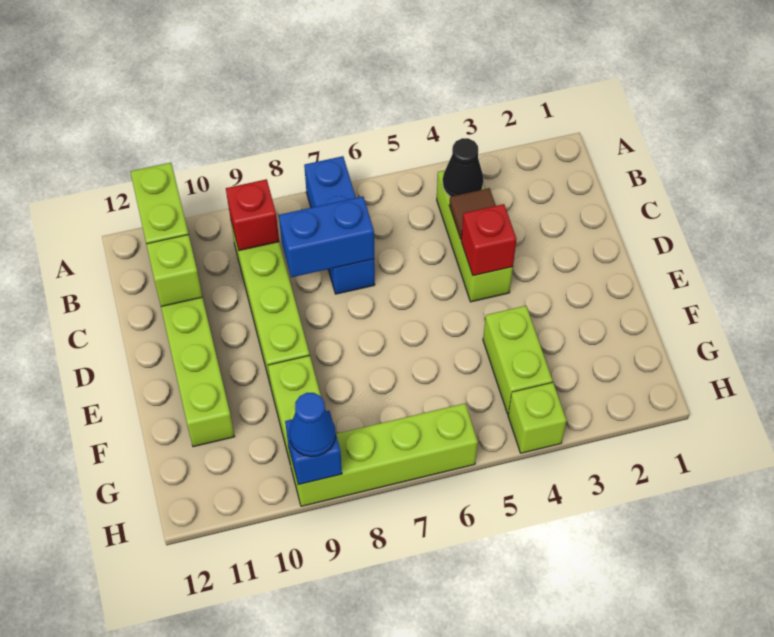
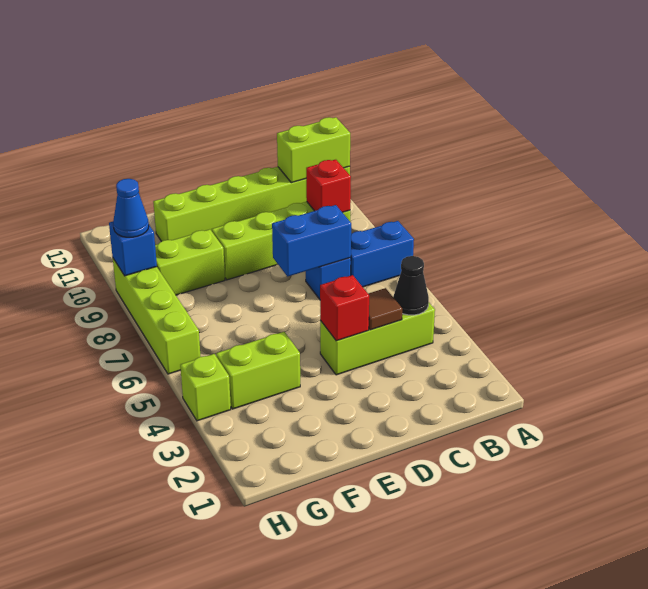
blue brick C7:C8 level 2 -> blue brick C7:D7 level 2
lime brick C11 level 2 -> none

